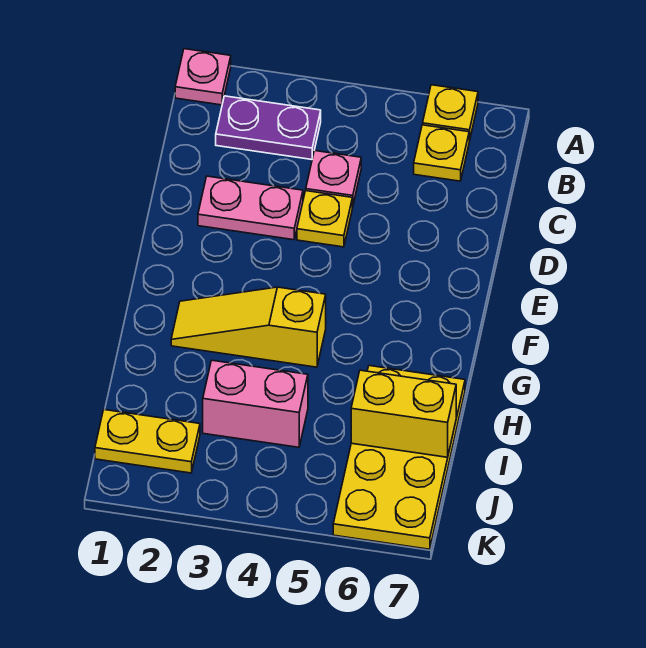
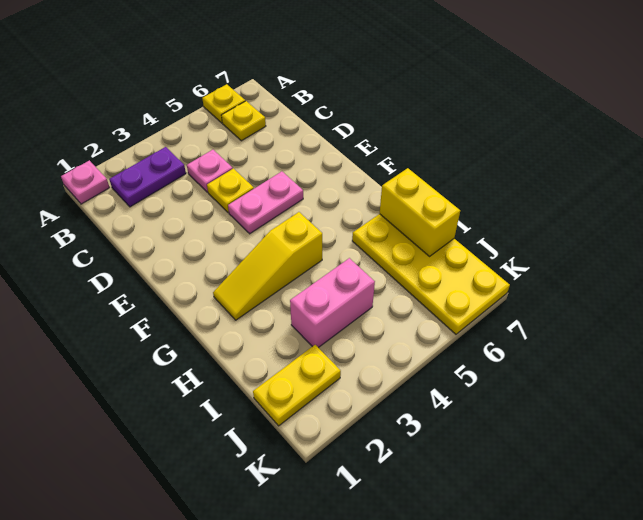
pink plate D2:D3 level 1 -> pink plate E4:E5 level 1
yellow brick I6:I7 level 2 -> yellow brick H7:I7 level 2

